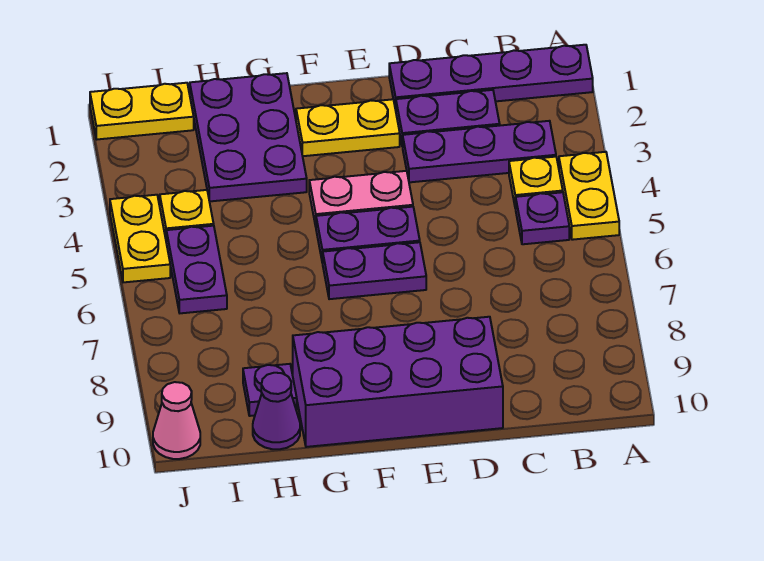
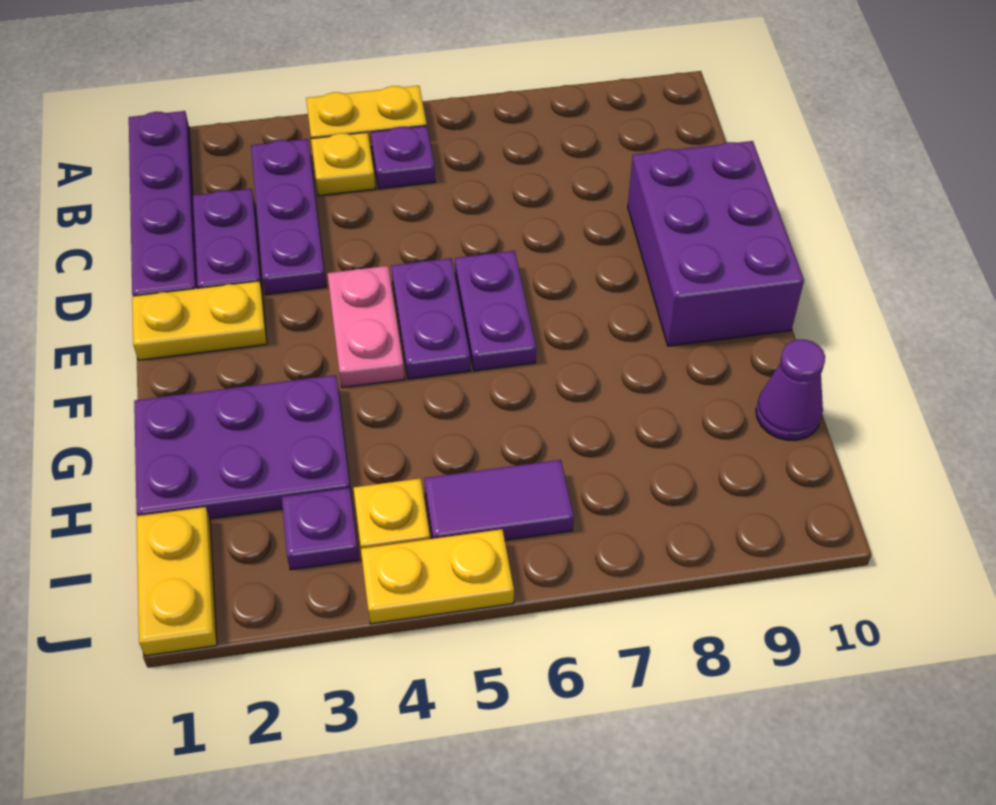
purple brick D9:G10 level 1 -> purple brick D9:F10 level 1
yellow plate E2:F2 level 1 -> yellow plate E1:E2 level 1
purple plate H9 level 1 -> purple plate I3 level 1
purple plate I5:I6 level 1 -> purple tile I5:I6 level 1
pink cone J10 level 1 -> none

